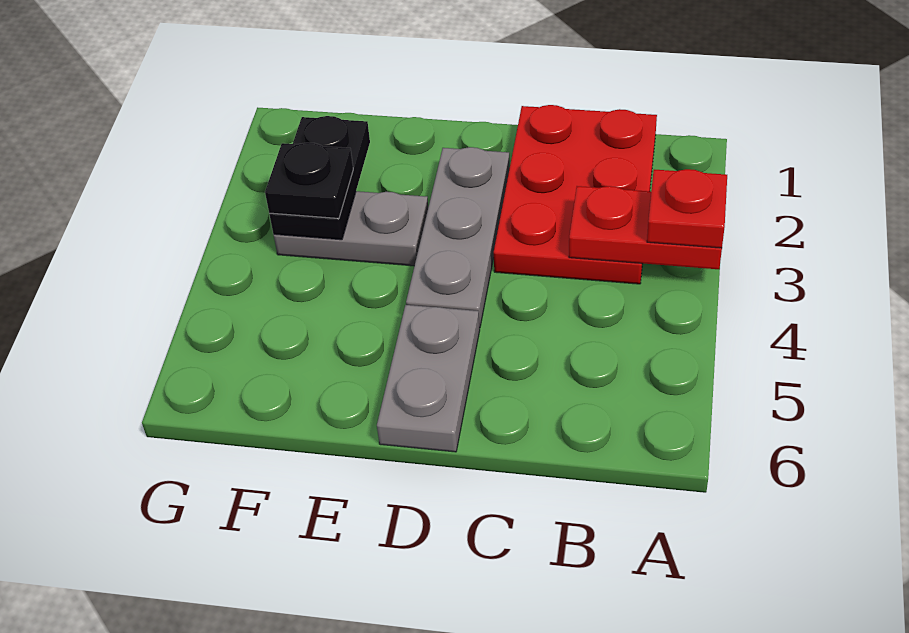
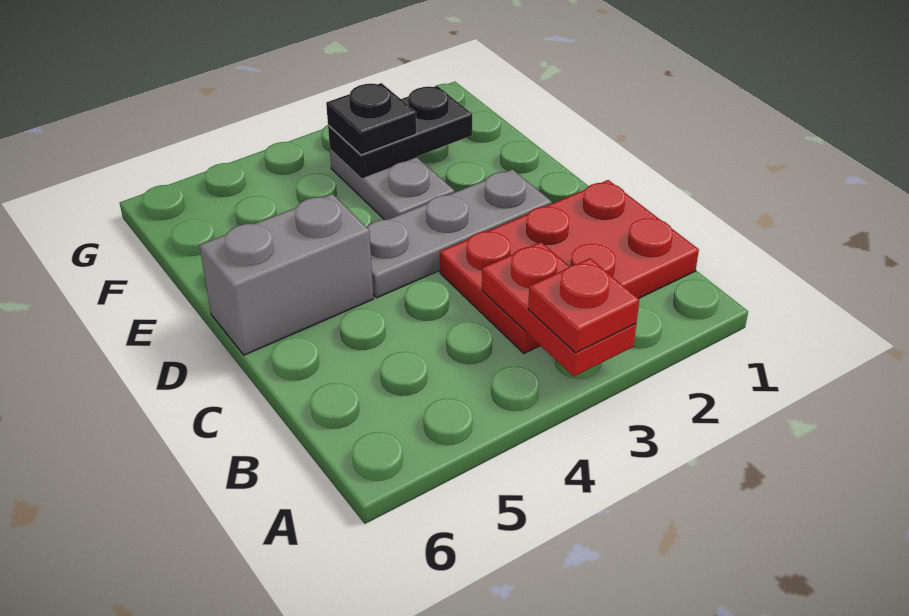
grey plate D5:D6 level 1 -> grey brick D5:D6 level 1

